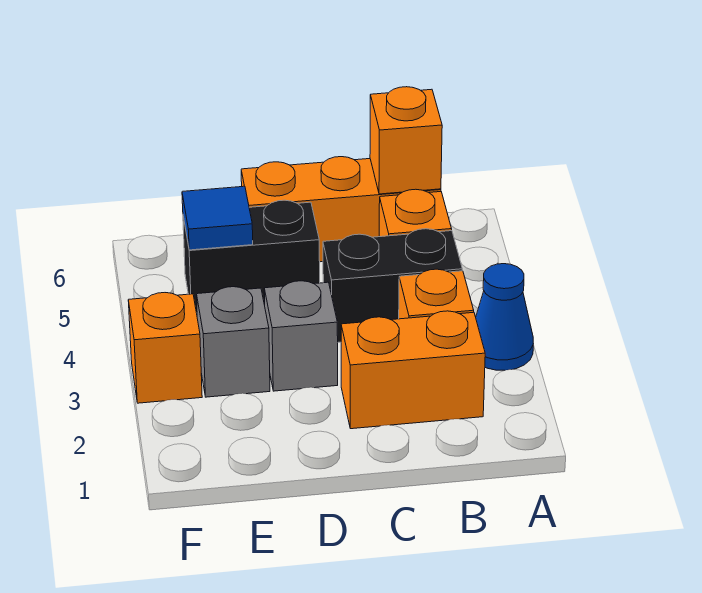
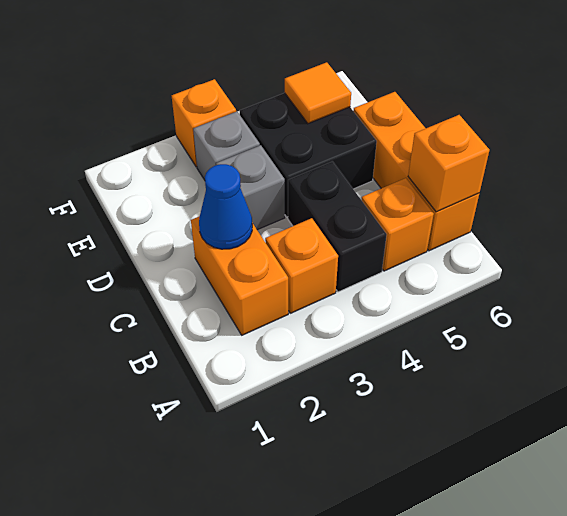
blue cone A3 level 1 -> blue cone C2 level 2
black brick D5:E5 level 1 -> black brick D4:E5 level 1
blue tile E5 level 2 -> orange tile E5 level 2

